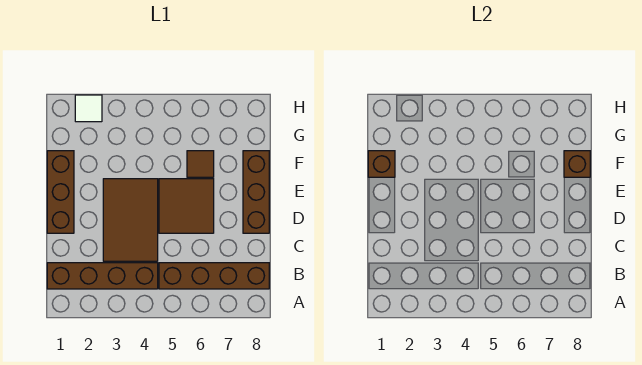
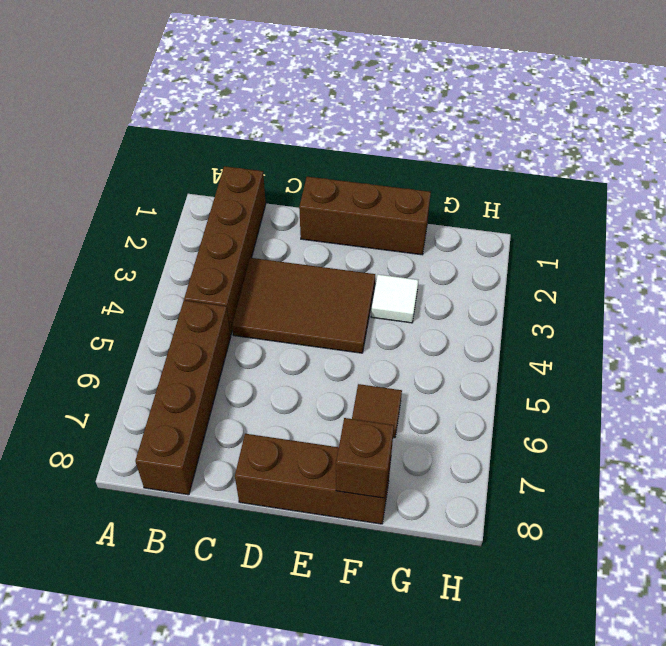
brown tile D5:E6 level 1 -> none
brown brick F1 level 2 -> none
white tile H2 level 1 -> white tile F3 level 1

